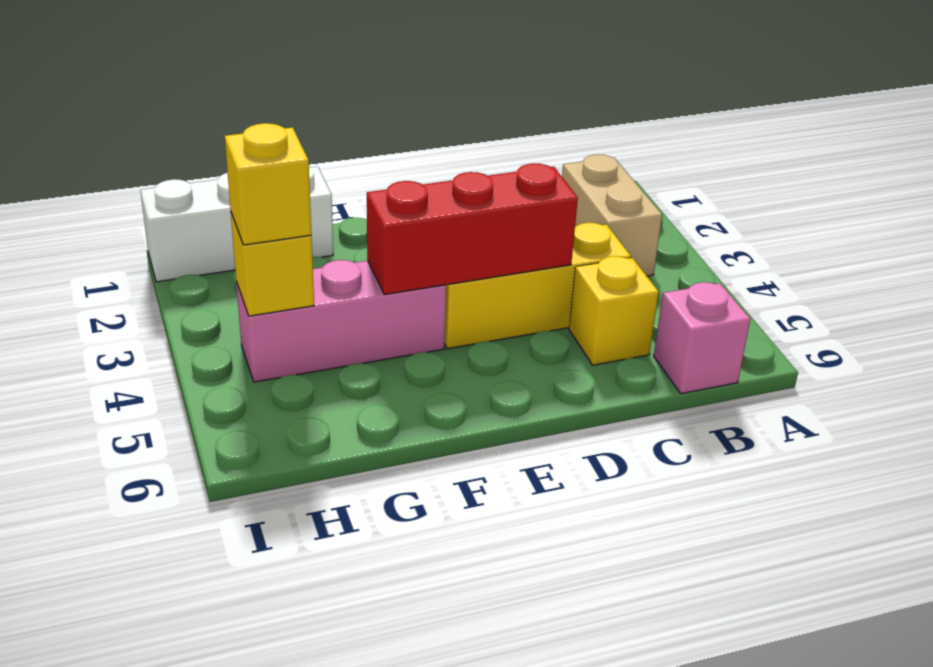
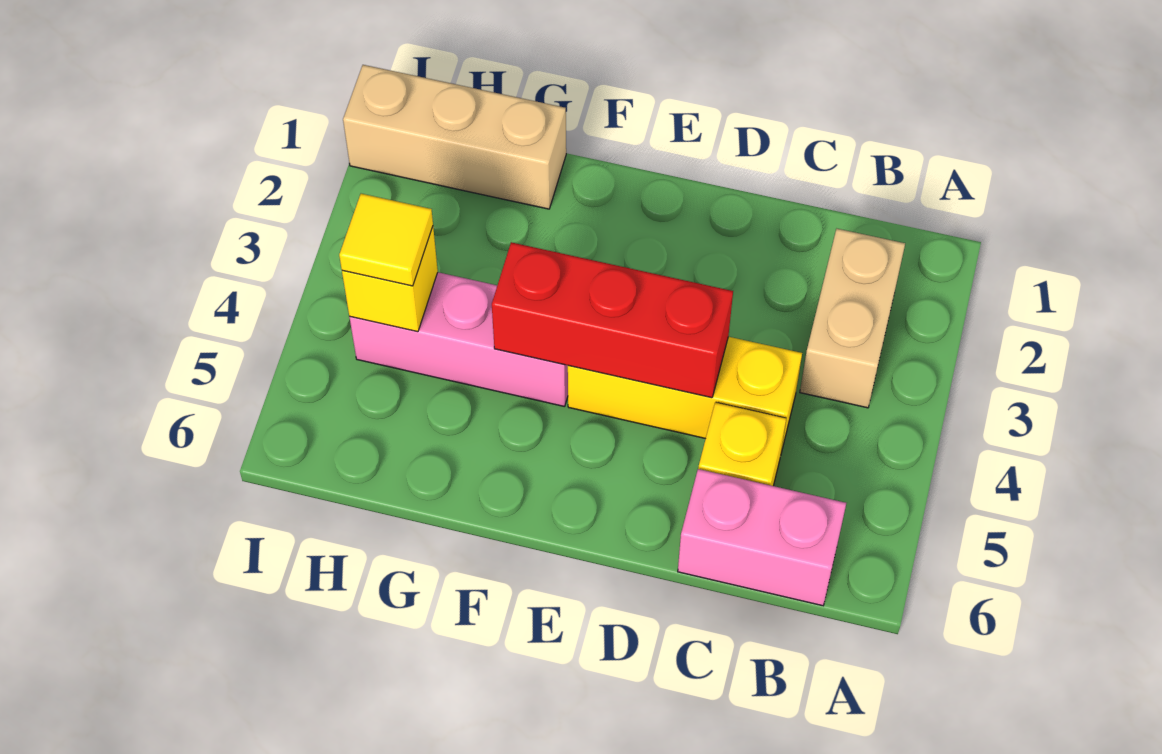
pink brick B6 level 1 -> pink brick B6:C6 level 1
white brick G1:I1 level 1 -> tan brick G1:I1 level 1
yellow brick H4 level 3 -> yellow tile H4 level 3

